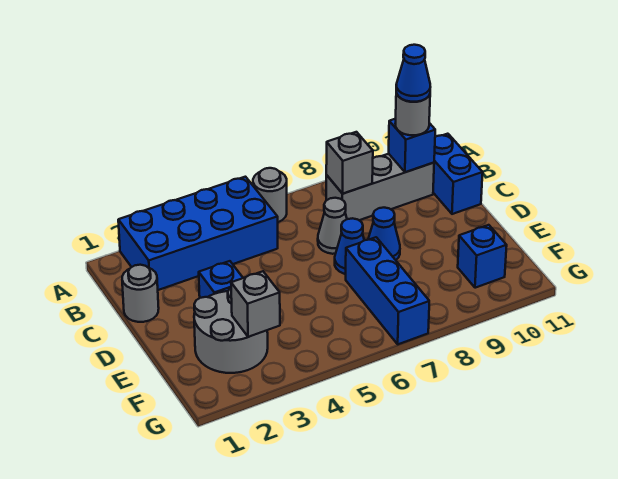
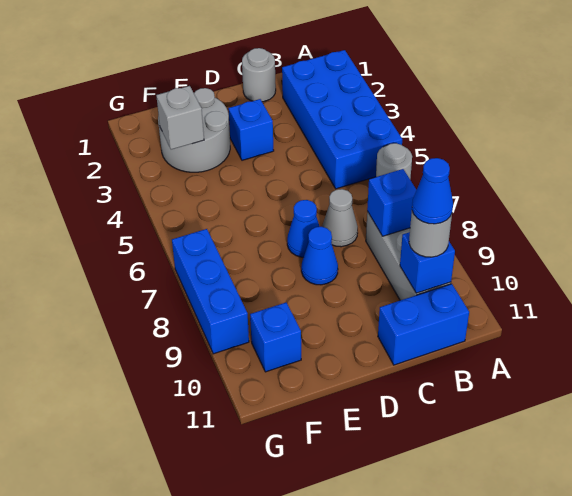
grey brick B8 level 2 -> blue brick B8 level 2
blue brick E7:G7 level 1 -> blue brick G7:G9 level 1

